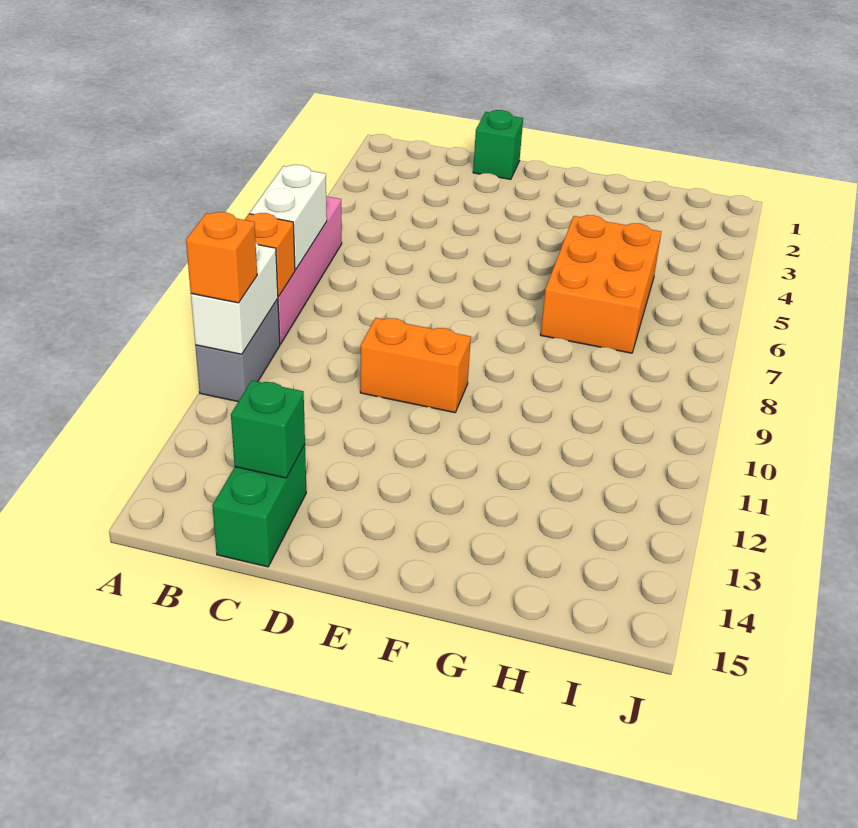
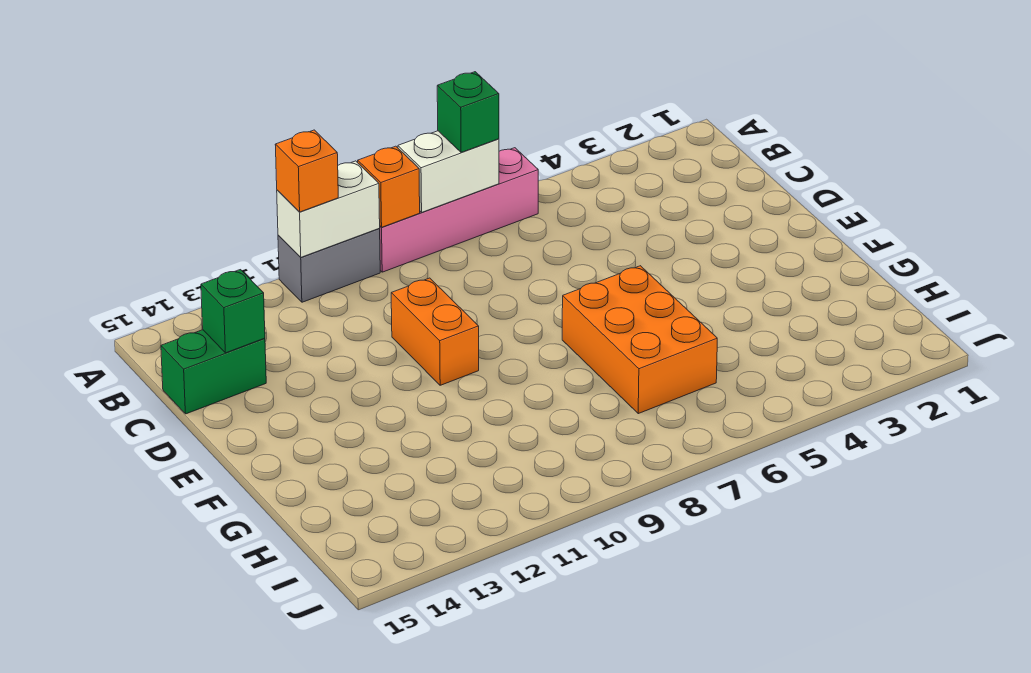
green brick D1 level 1 -> green brick A7 level 3
orange brick G5:H7 level 1 -> orange brick F6:H7 level 1

